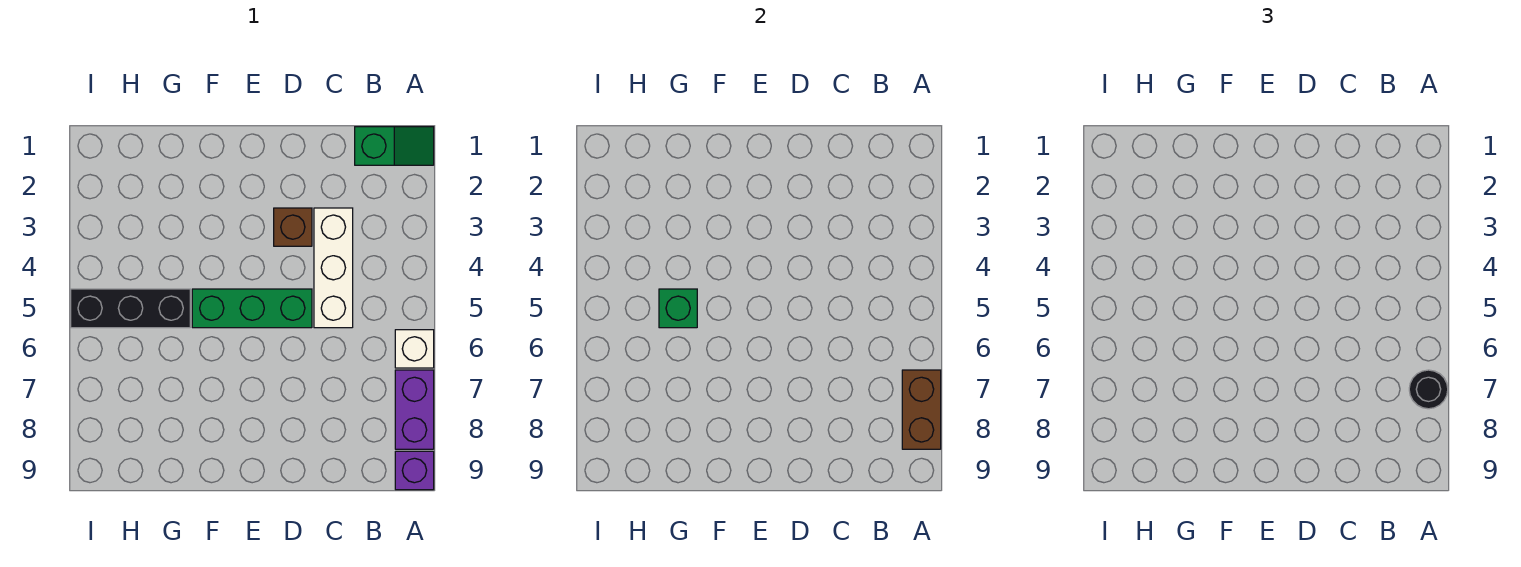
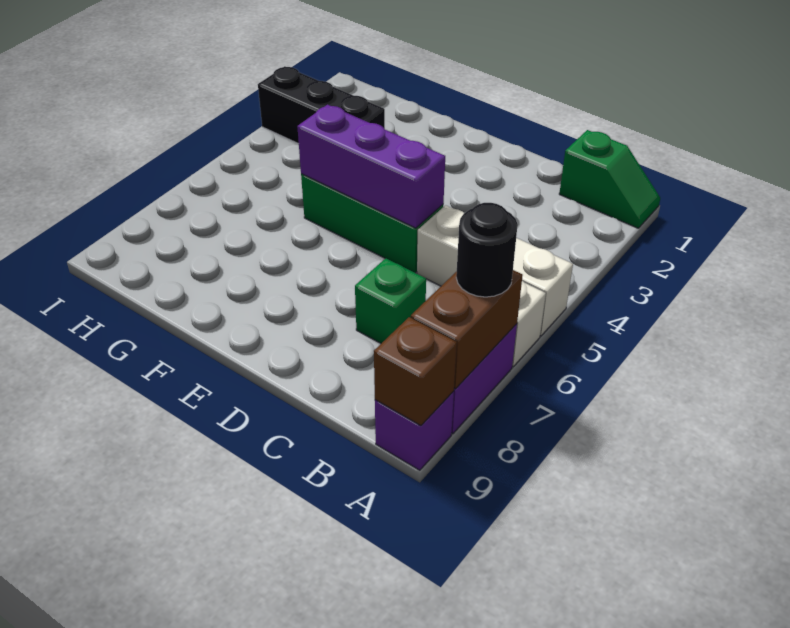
white brick C3:C5 level 1 -> white brick A5:C5 level 1
brown brick D3 level 1 -> brown brick A9 level 2
none -> purple brick D5:F5 level 2
black brick G5:I5 level 1 -> black brick G3:I3 level 1
green brick G5 level 2 -> green brick C7 level 1

